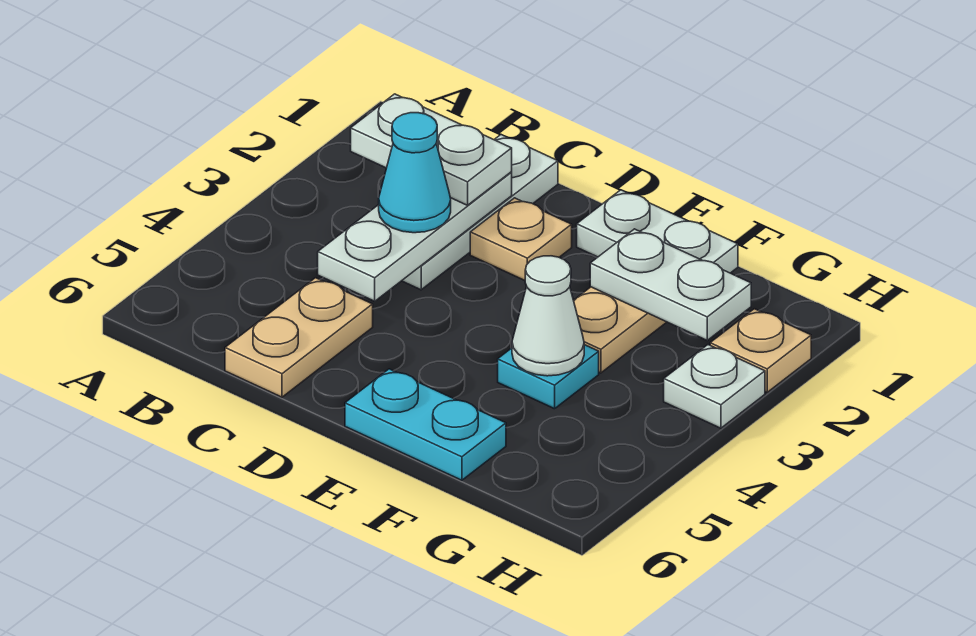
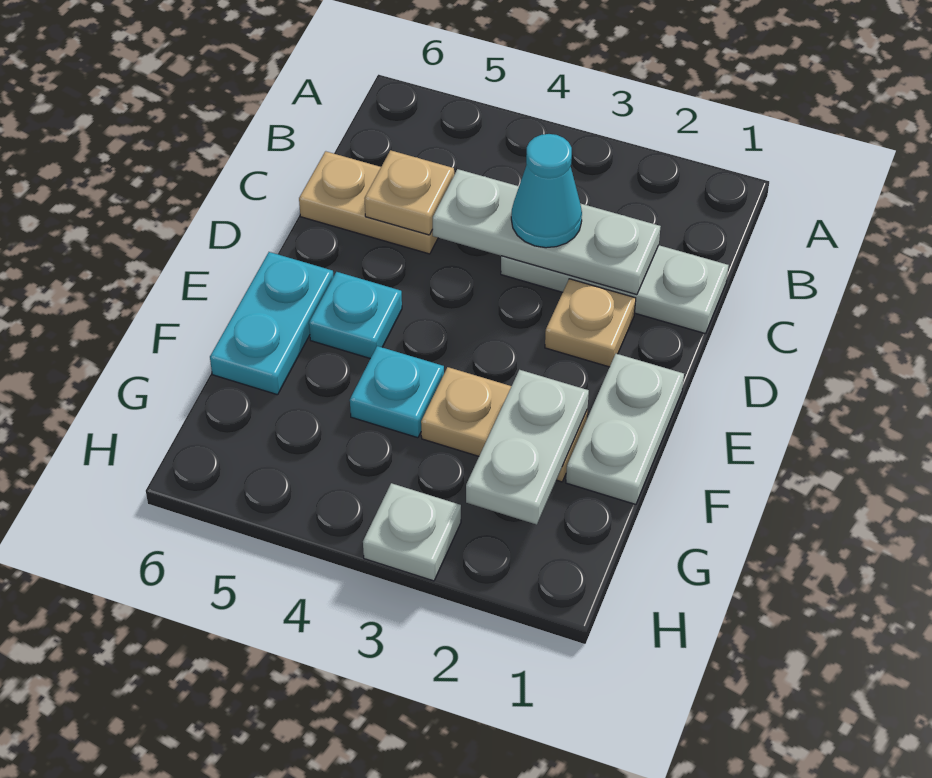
white plate B2:C2 level 3 -> none
none -> cyan plate E5 level 1
white cone F4 level 2 -> none
tan plate H2 level 1 -> tan plate C5 level 2

